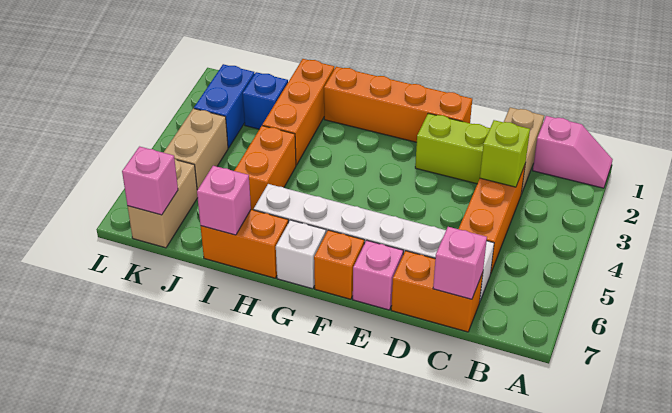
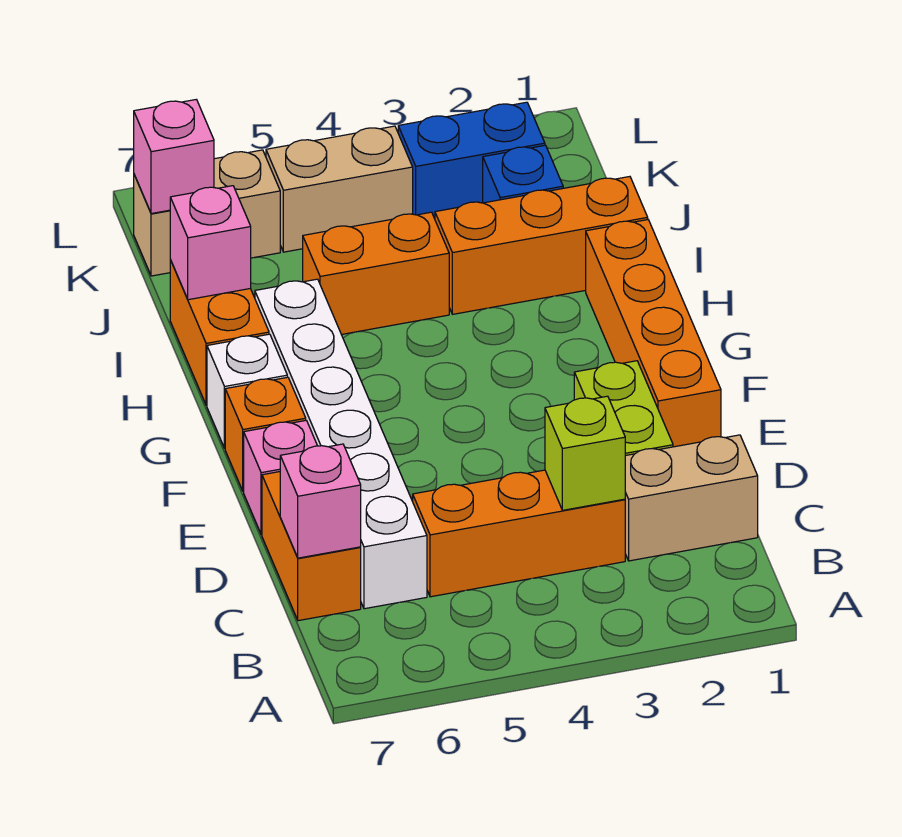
pink slope A1:B1 level 1 top B -> none

